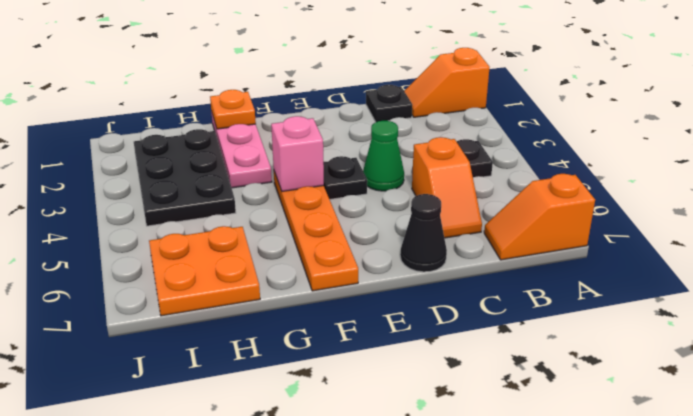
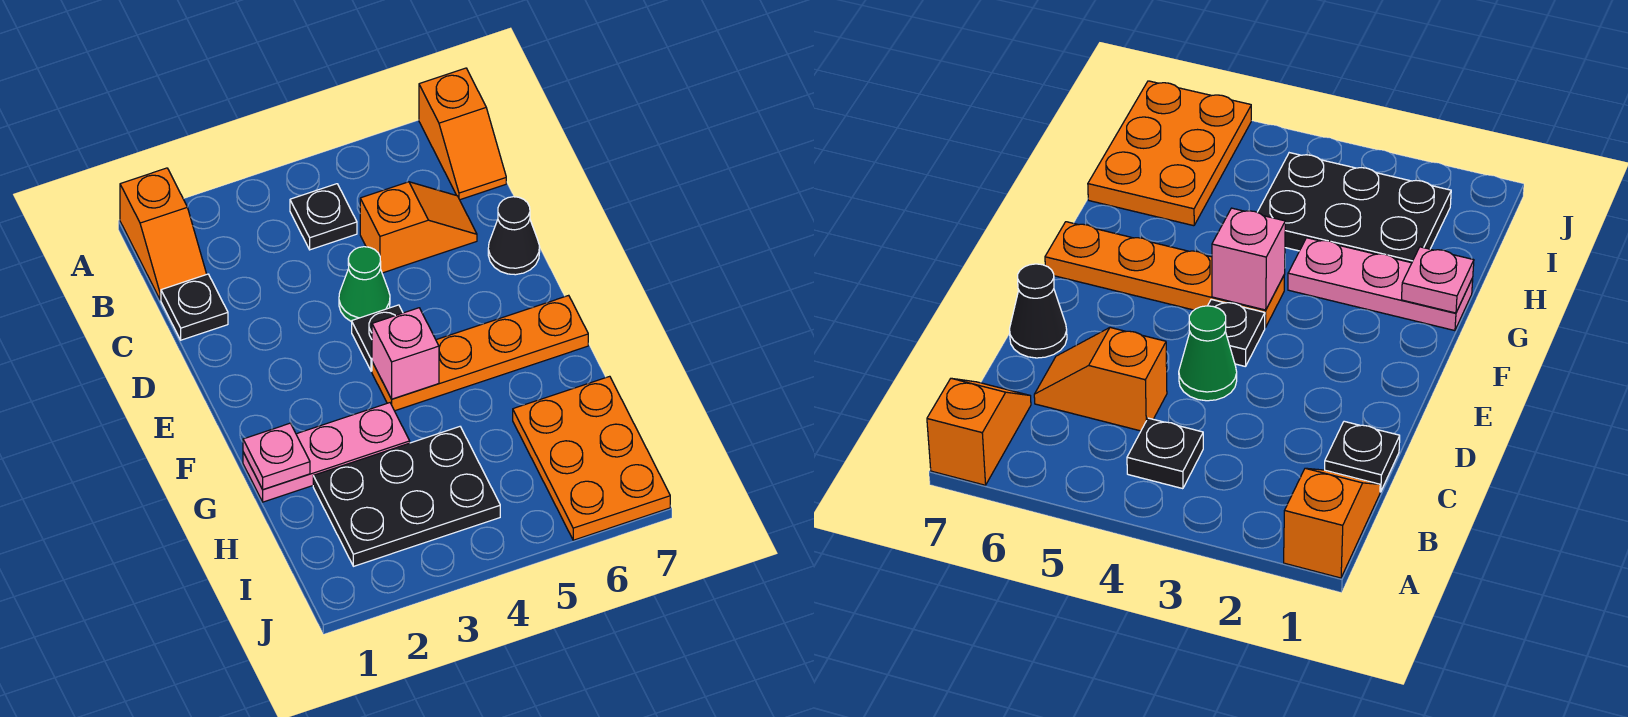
orange plate G1 level 2 -> pink plate G1 level 2
orange plate H6:I7 level 1 -> orange plate H6:J7 level 1

